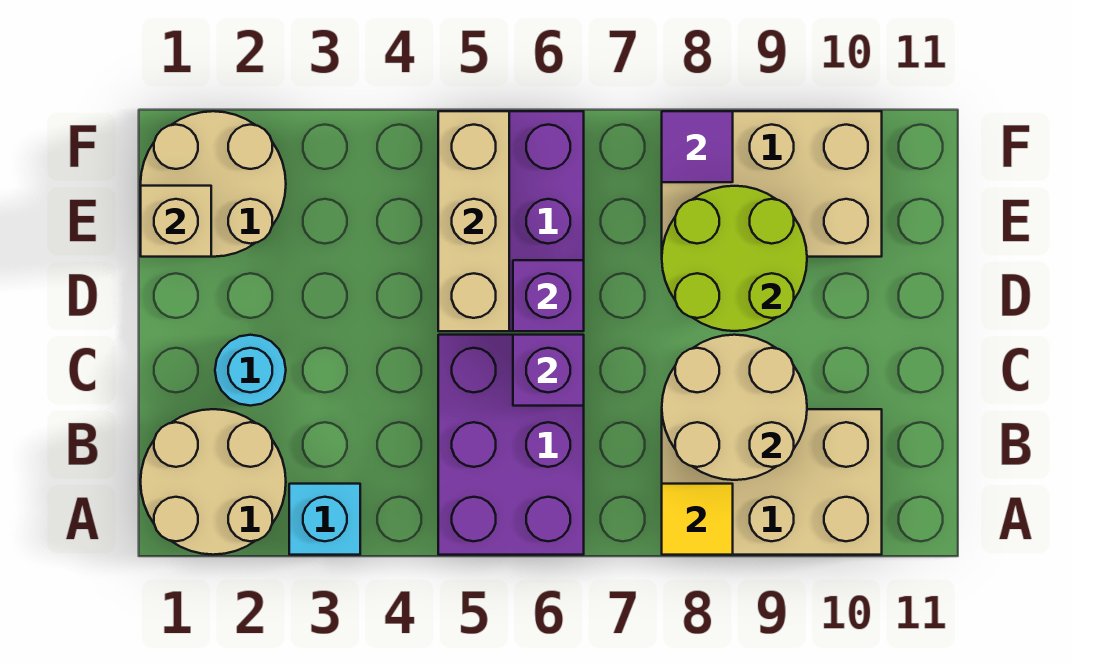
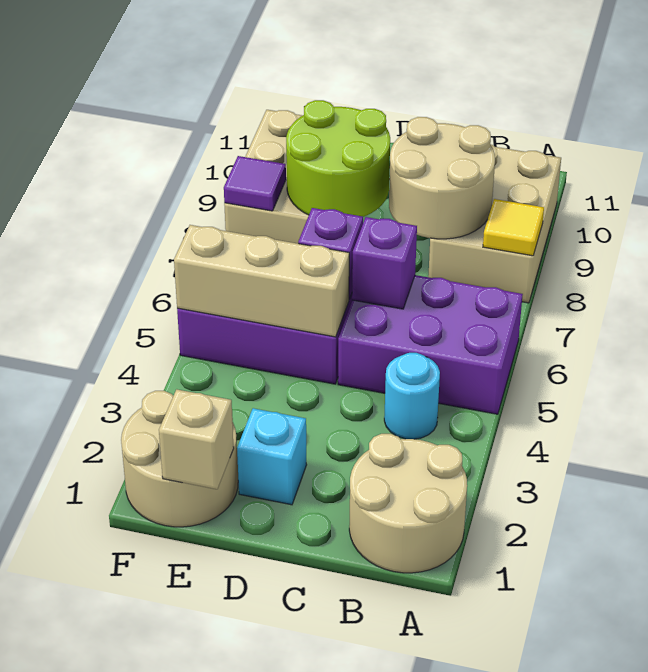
cyan brick A3 level 1 -> cyan brick D2 level 1
cyan round brick C2 level 1 -> cyan round brick B4 level 1

